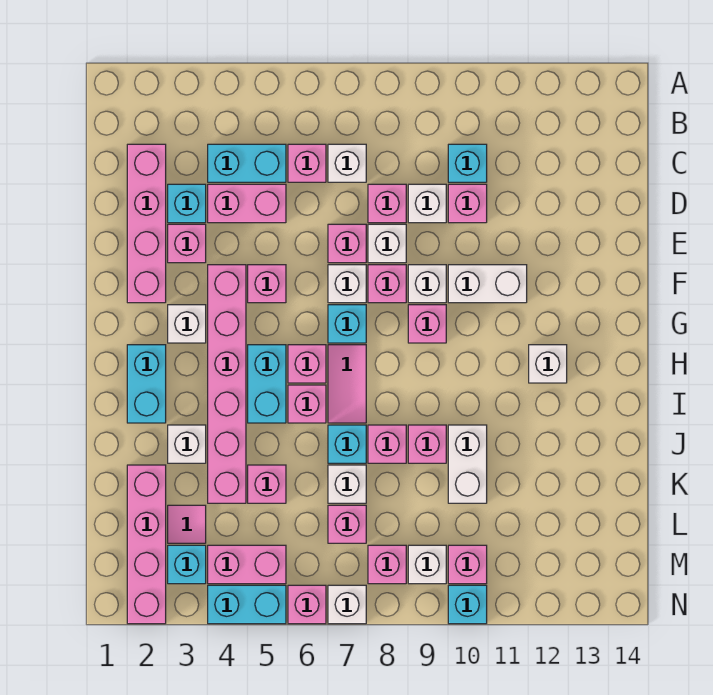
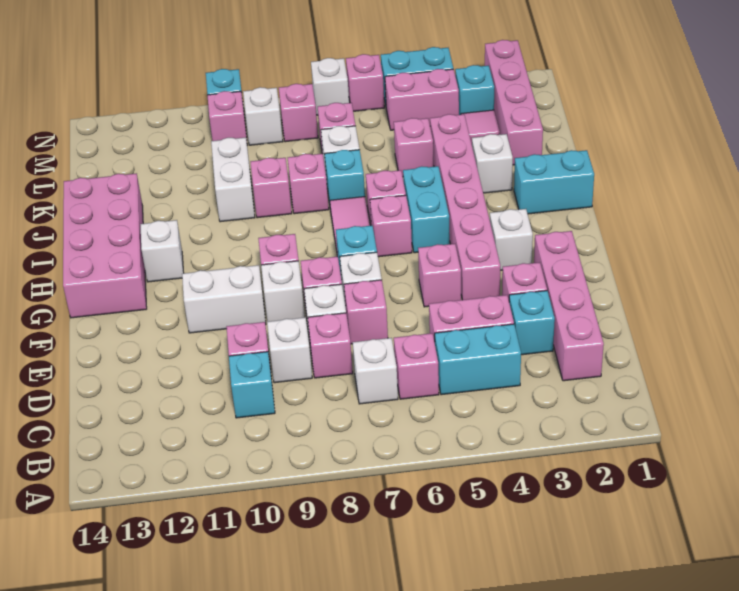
none -> pink brick G13:J14 level 1
cyan brick H2:I2 level 1 -> cyan brick I1:I2 level 1

